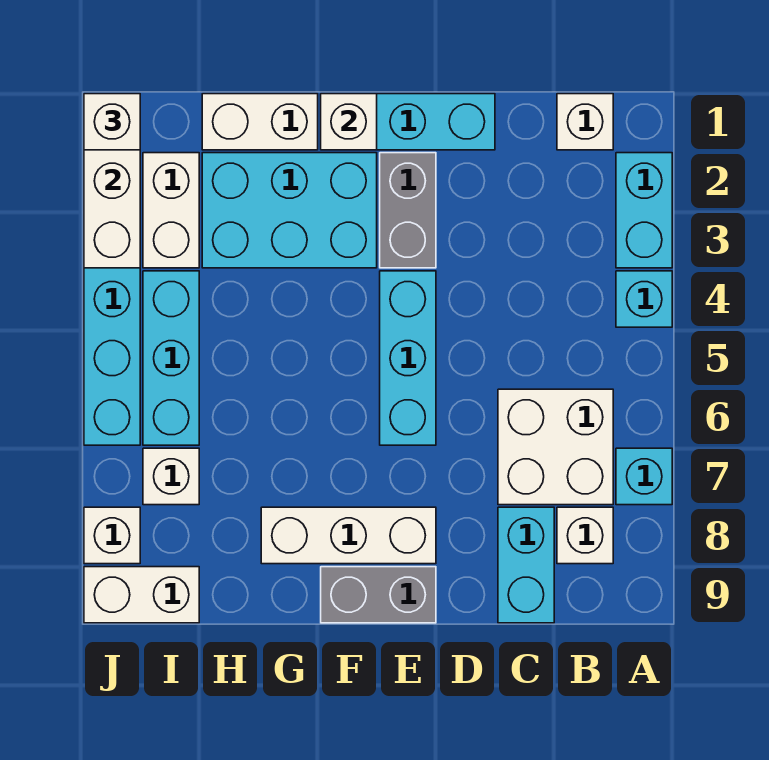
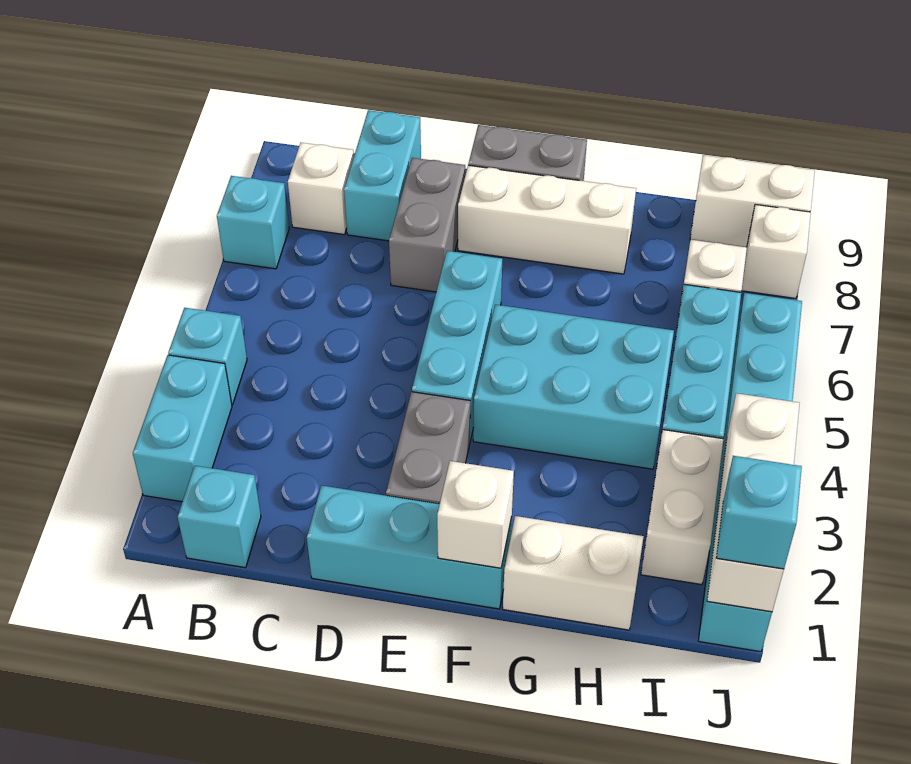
white brick B1 level 1 -> cyan brick B1 level 1
white brick B6:C7 level 1 -> none
none -> grey brick D7:D8 level 1
cyan brick F2:H3 level 1 -> cyan brick F4:H5 level 1
white brick J1 level 3 -> cyan brick J1 level 3

